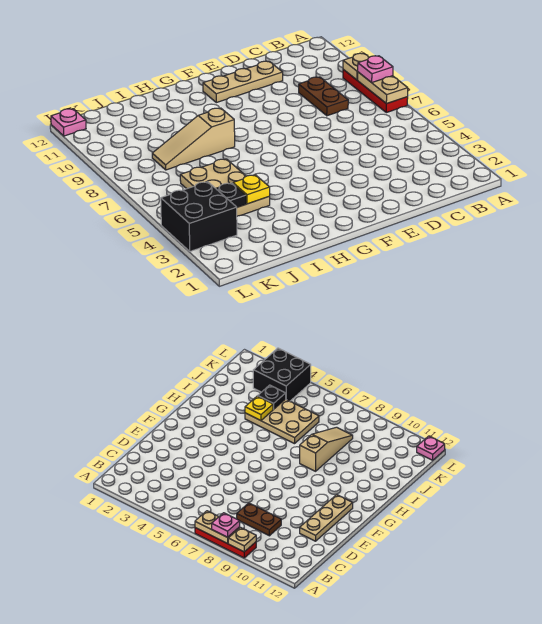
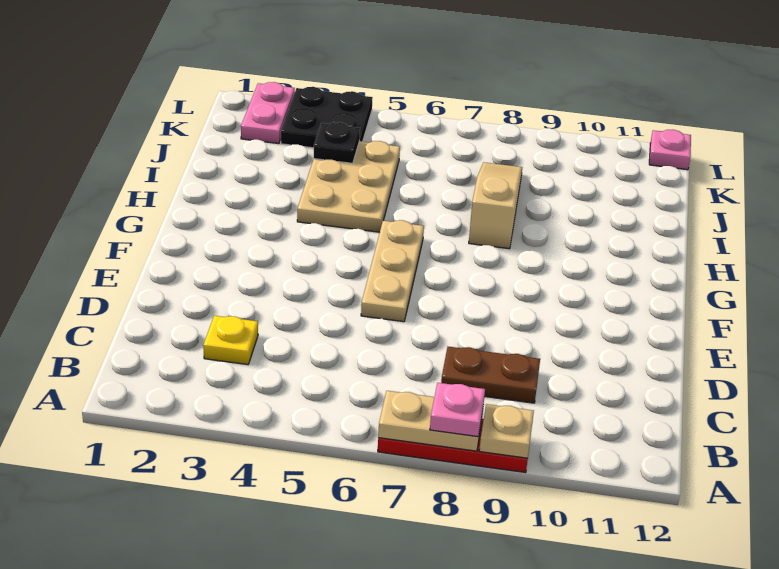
tan plate D11:F11 level 1 -> tan plate E6:G6 level 1
tan plate I4:J6 level 1 -> tan plate H4:J5 level 1
yellow plate I4 level 2 -> yellow plate C3 level 1
none -> pink plate K2:L2 level 1
black brick K3:L4 level 1 -> black plate K3:L4 level 1

